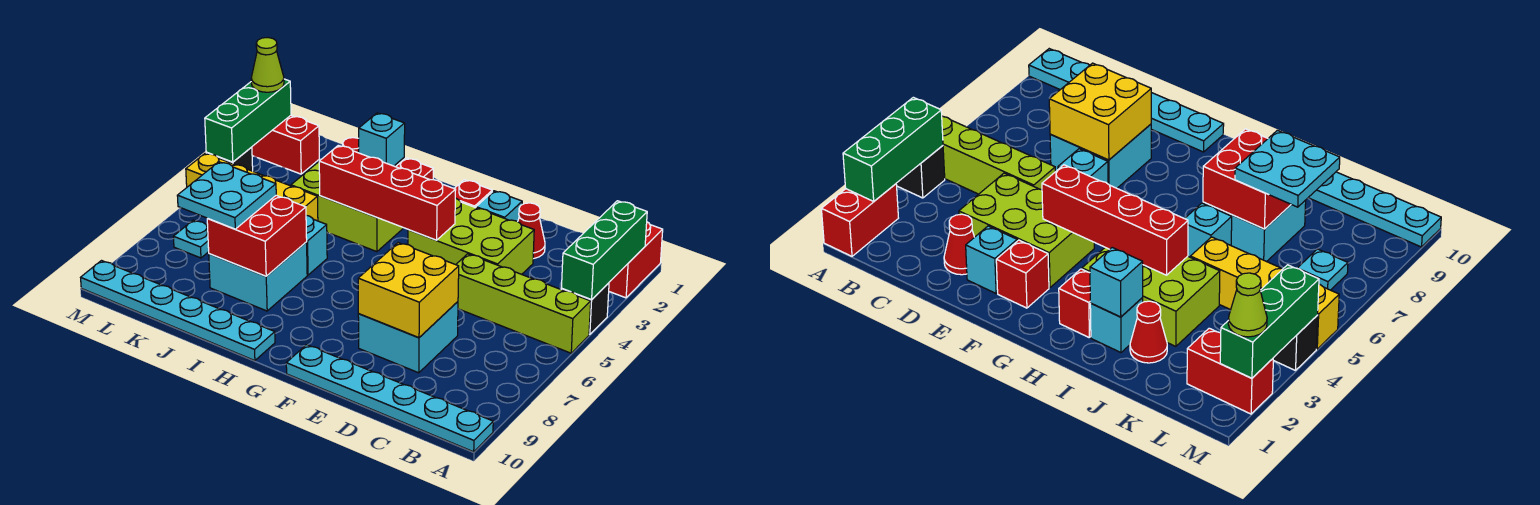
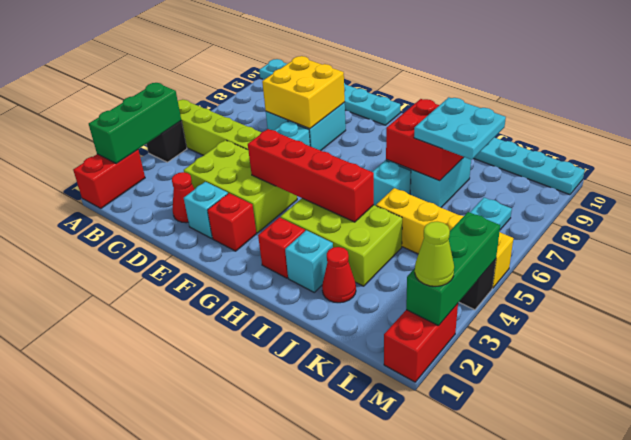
cyan brick I2 level 2 -> none
red brick L2:M2 level 1 -> red brick M1:M2 level 1

